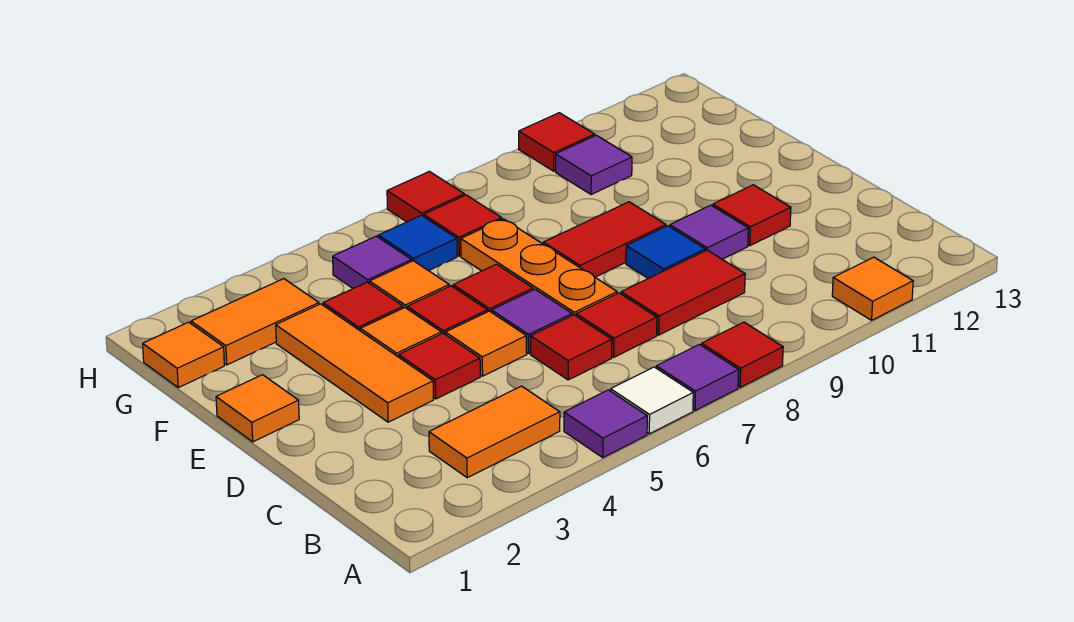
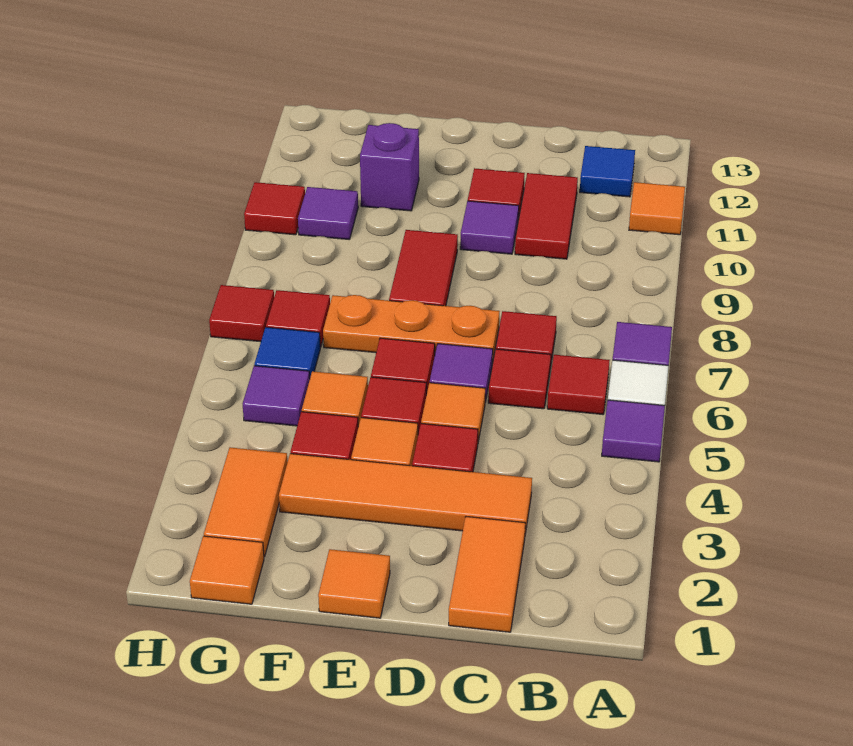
red tile A8 level 1 -> red tile B6 level 1
orange tile B3:B4 level 1 -> orange tile C1:C2 level 1
red tile C8:C9 level 1 -> red tile C10:C11 level 1
orange tile D3:F3 level 1 -> orange tile C3:F3 level 1
blue tile D9 level 1 -> blue tile B12 level 1
none -> purple brick F11 level 1

